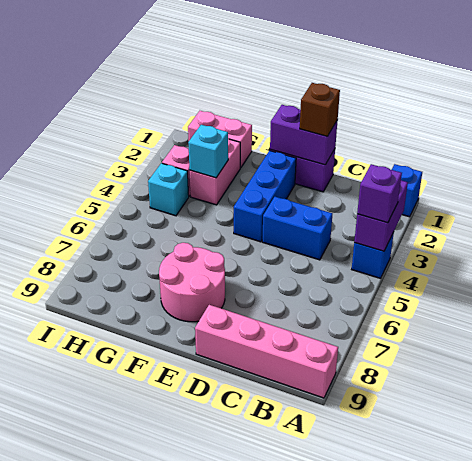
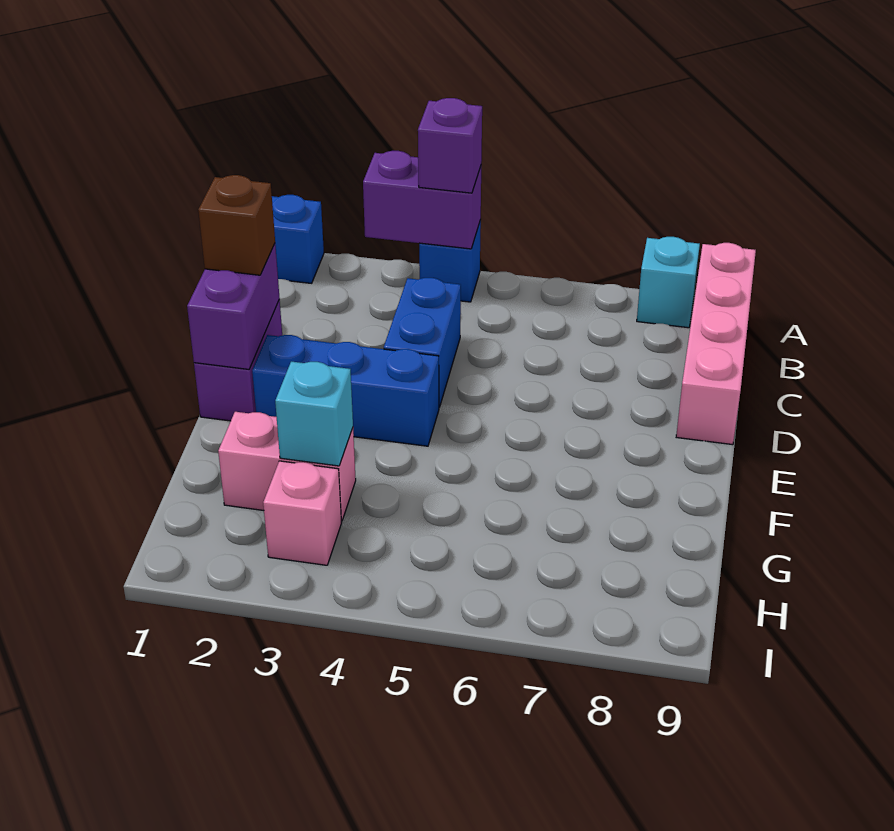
pink round brick E7:F8 level 1 -> none
pink brick G1:H1 level 1 -> none
cyan brick H4 level 1 -> cyan brick A8 level 1

